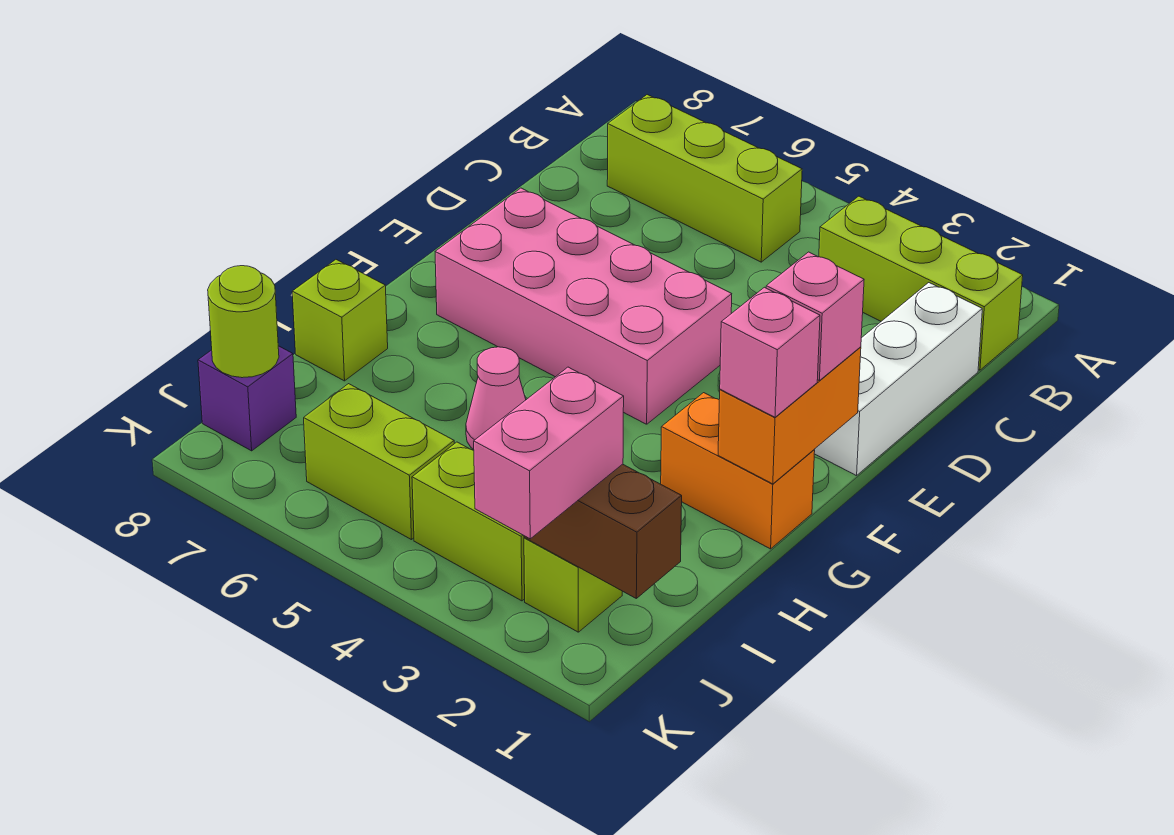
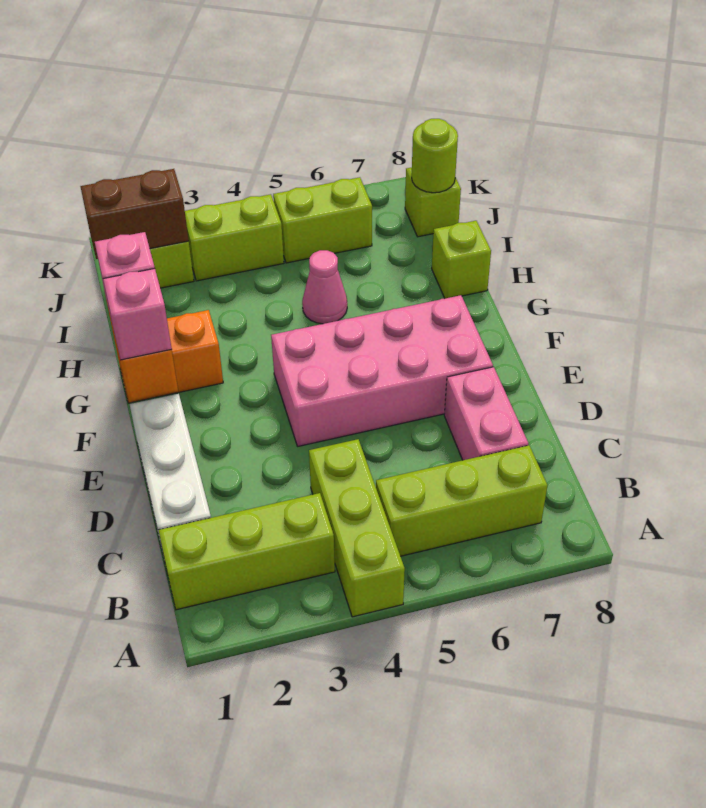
none -> lime brick A4:C4 level 1
pink brick J2:K2 level 3 -> pink brick C7:D7 level 1
purple brick J8 level 1 -> lime brick J8 level 1

